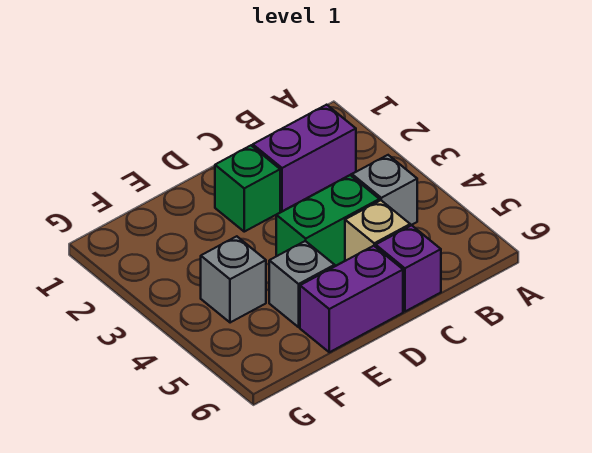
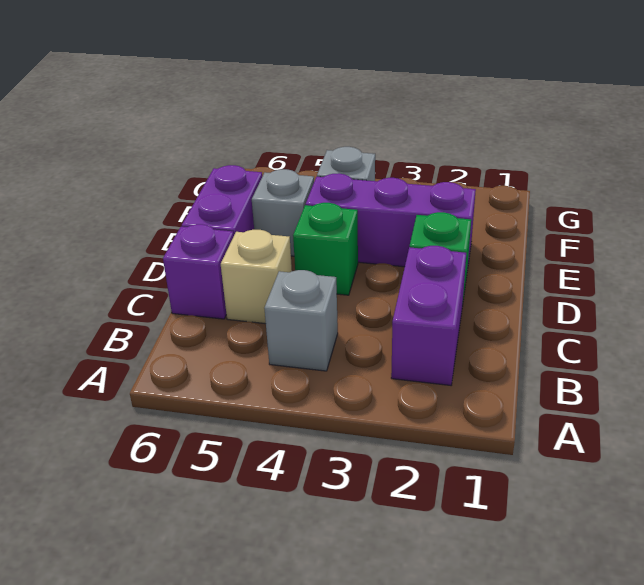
green brick C4:D4 level 1 -> green brick D4 level 1
none -> purple brick E2:E4 level 1

